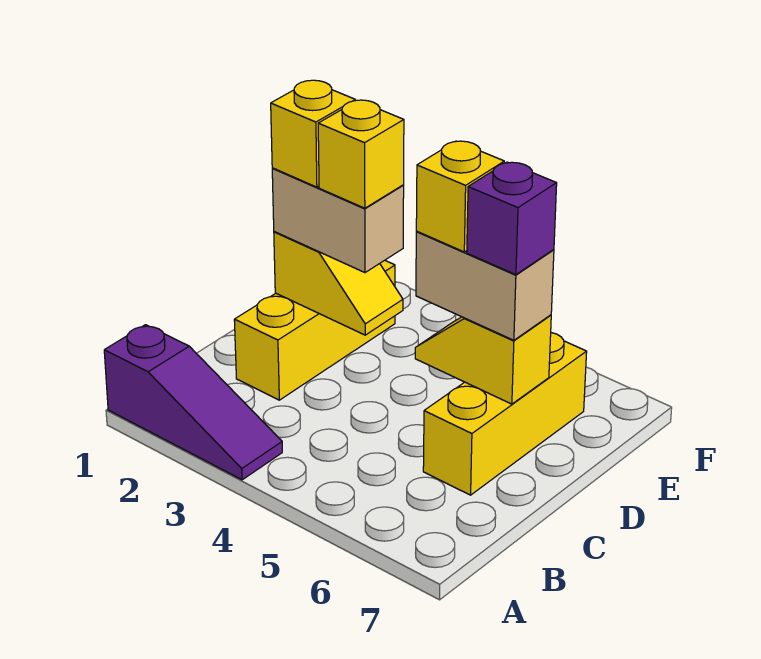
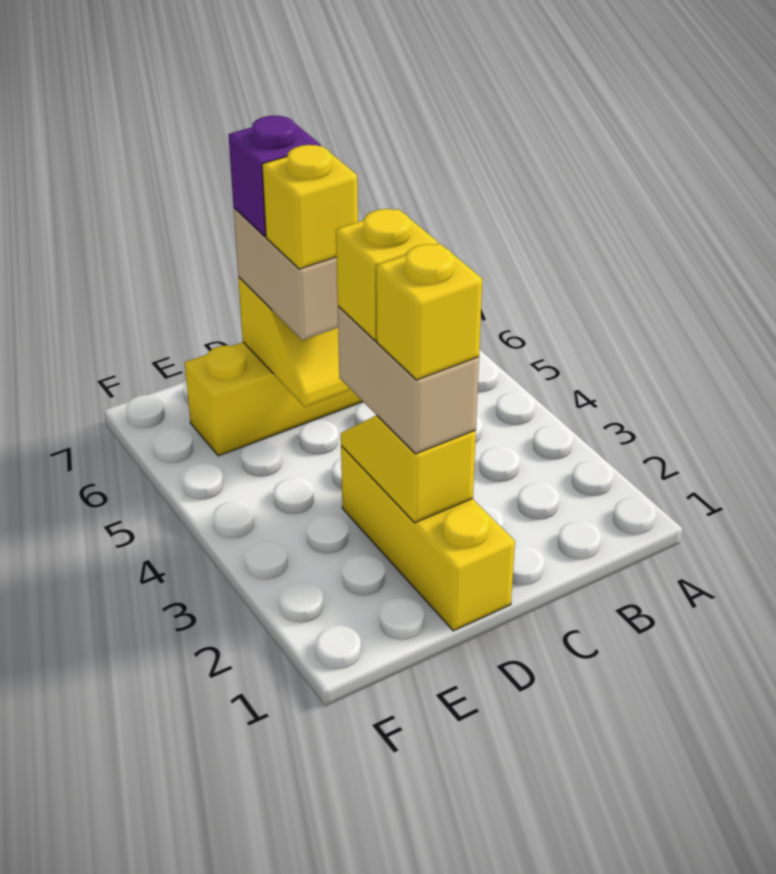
purple slope A1:A3 level 1 top 1 -> none
yellow brick C2:E2 level 1 -> yellow brick D1:D3 level 1

